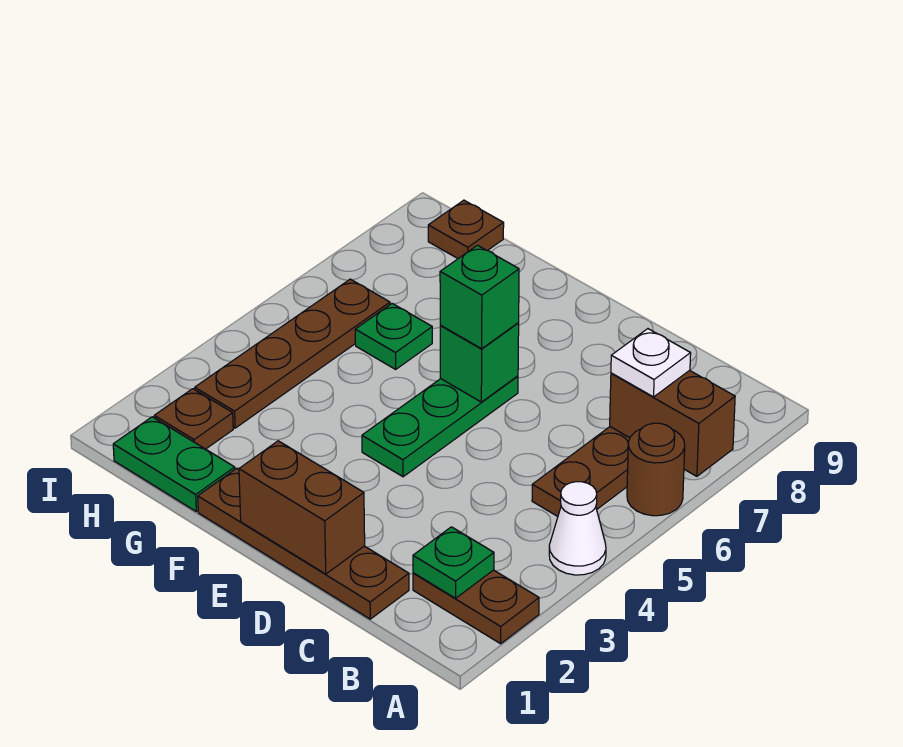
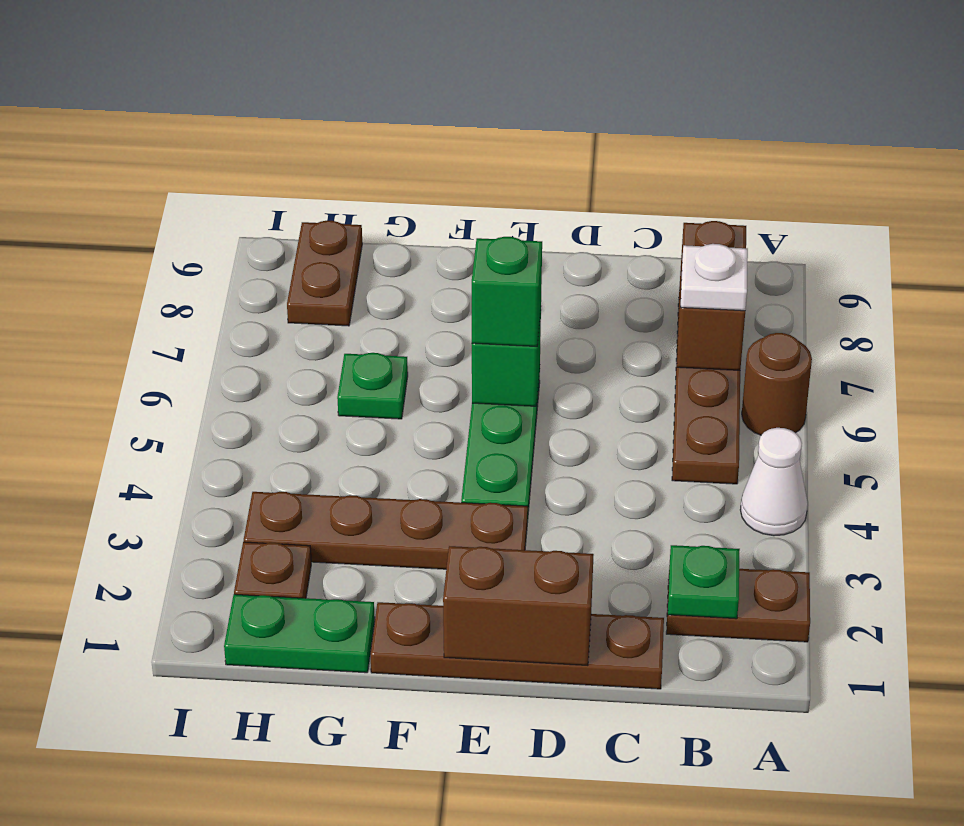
brown brick A7:B7 level 2 -> brown brick B7:B8 level 2
brown plate H3:H6 level 1 -> brown plate E3:H3 level 1
brown plate H9 level 1 -> brown plate H8:H9 level 1

